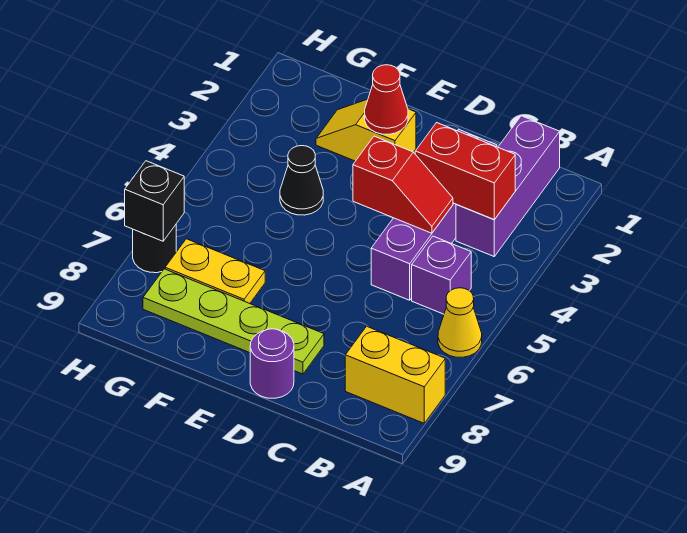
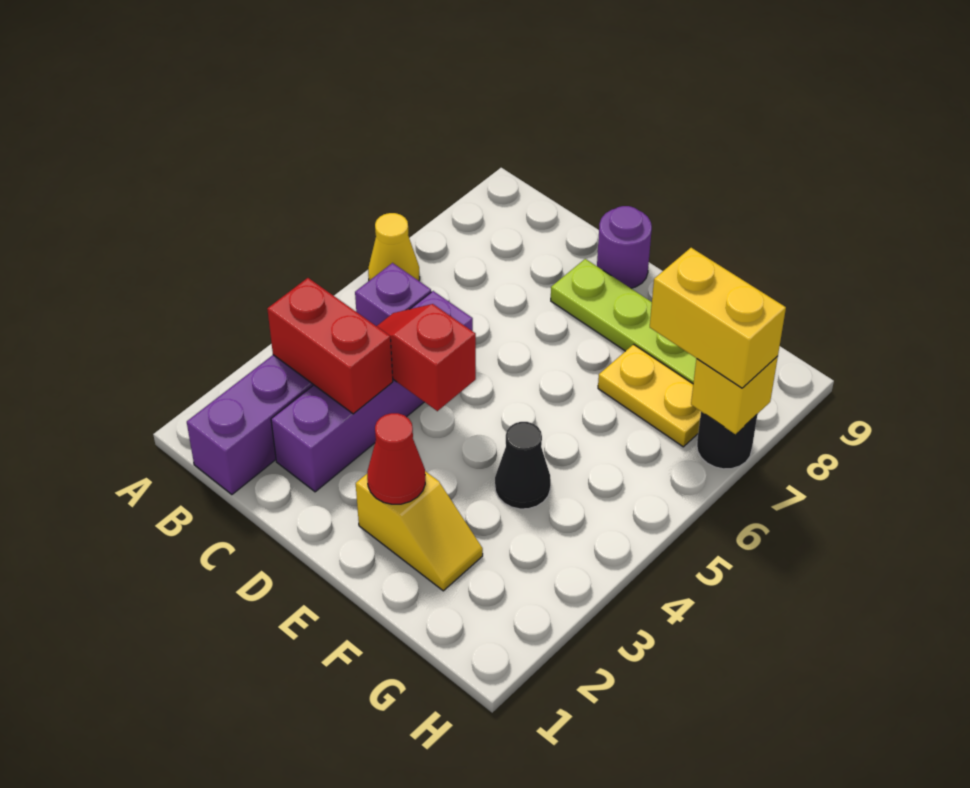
yellow brick A8:B8 level 1 -> yellow brick G7:H7 level 3
black brick H7 level 2 -> yellow brick H7 level 2

